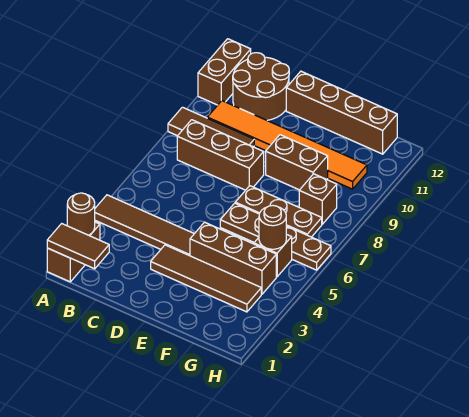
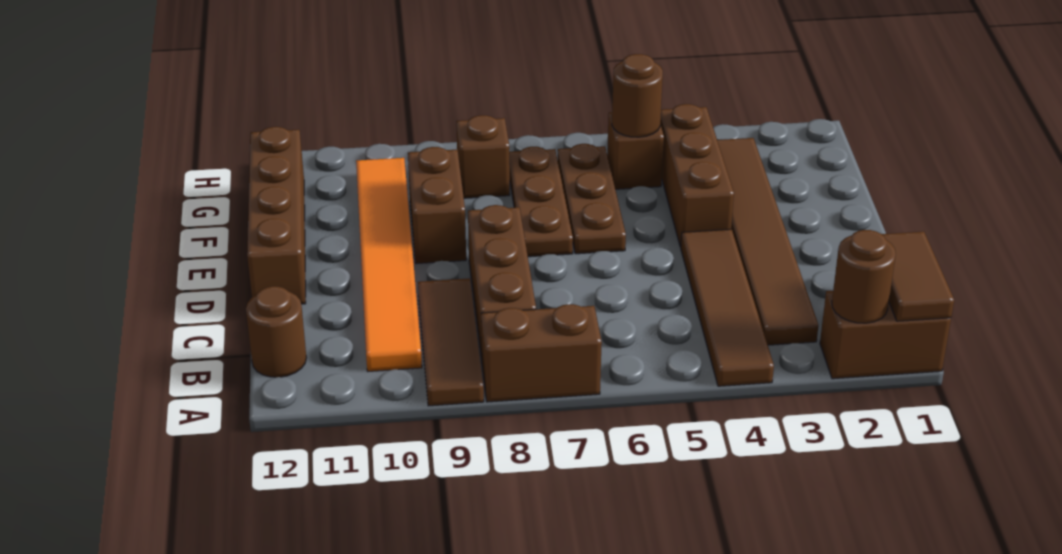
brown brick A11:A12 level 1 -> brown brick A7:A8 level 1
brown round brick B11:C12 level 1 -> brown round brick B12 level 1
brown tile D3:G3 level 1 -> brown tile B3:G3 level 1
brown plate E6:H6 level 1 -> brown plate E6:G6 level 1

